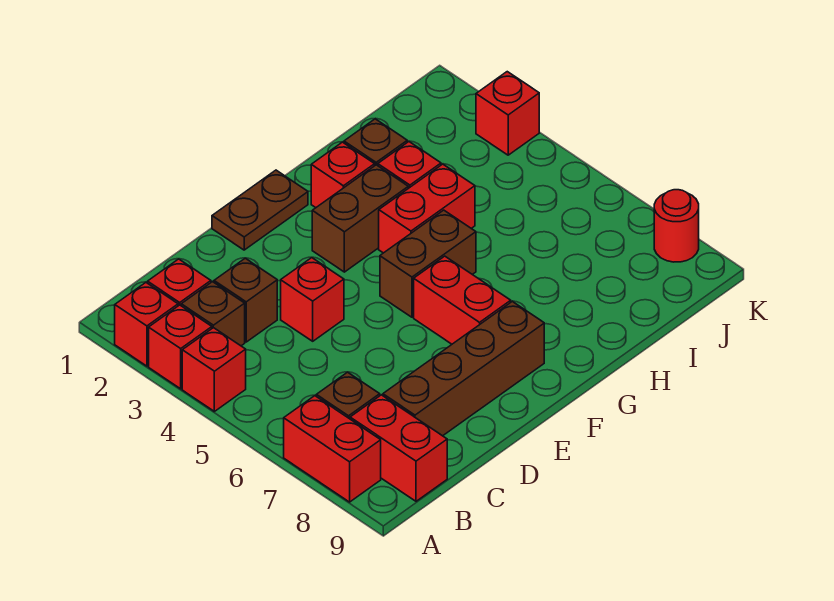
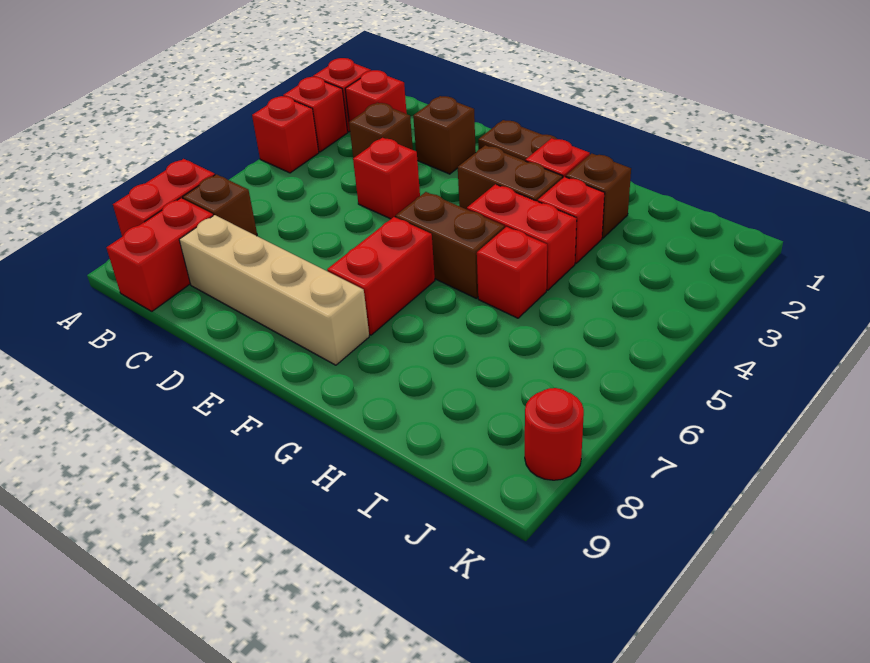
brown brick B3 level 1 -> brown brick D2 level 1
brown brick C8:F8 level 1 -> tan brick C8:F8 level 1
red brick K3 level 1 -> red brick H5 level 1

